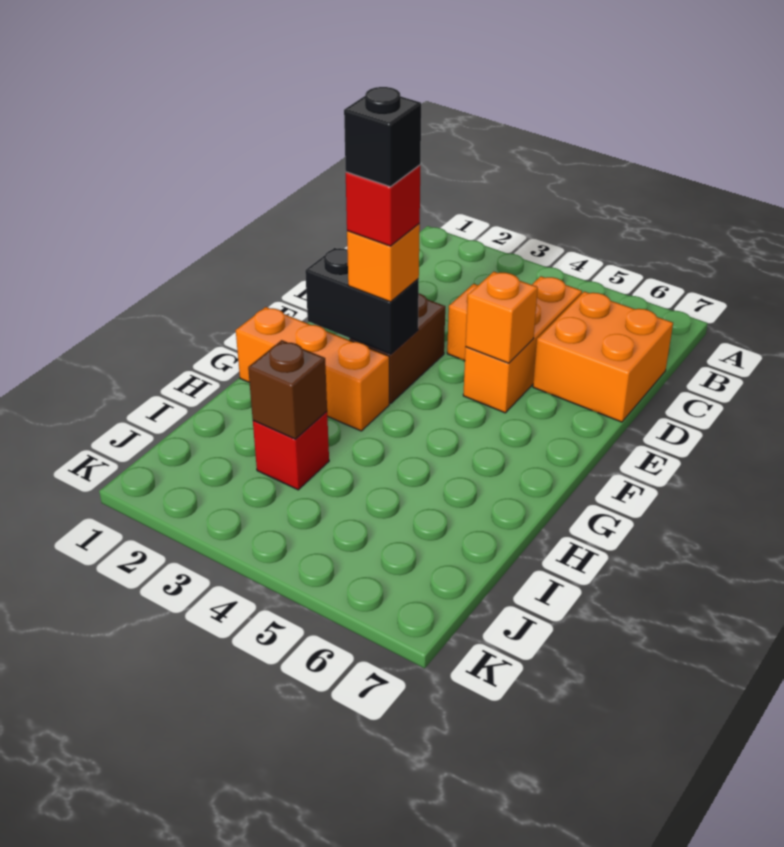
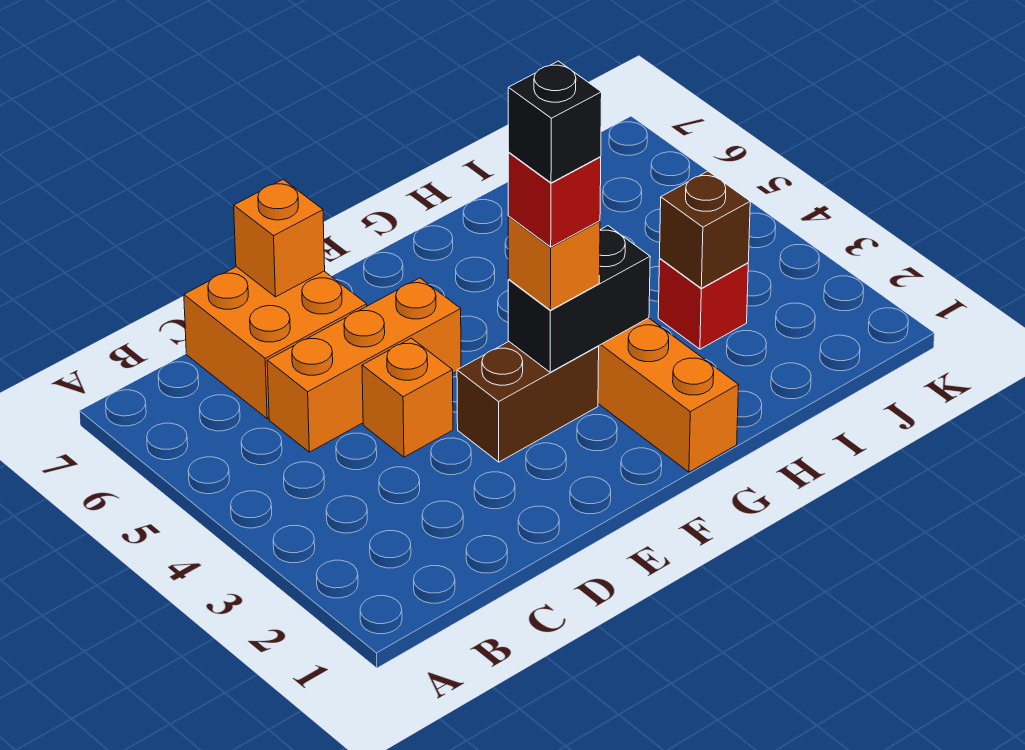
orange brick E5 level 2 -> orange brick D7 level 2
black brick F2:F3 level 2 -> black brick F3:G3 level 2

